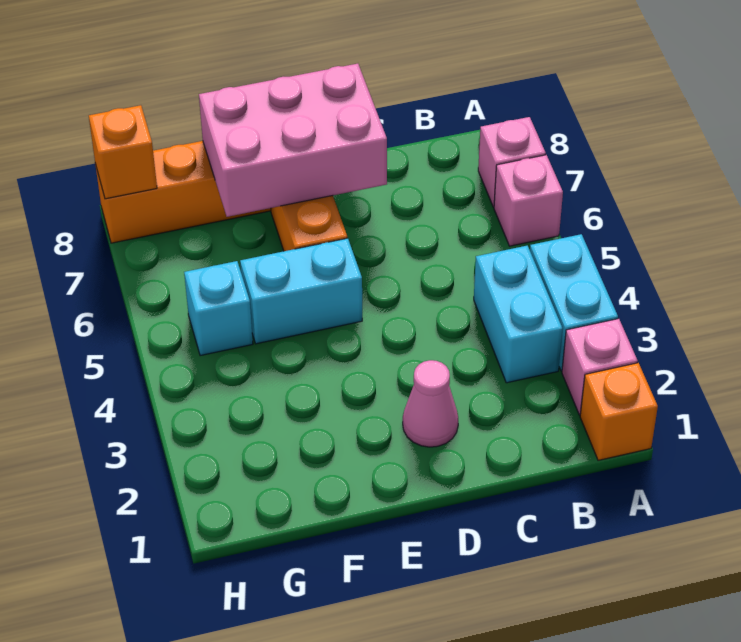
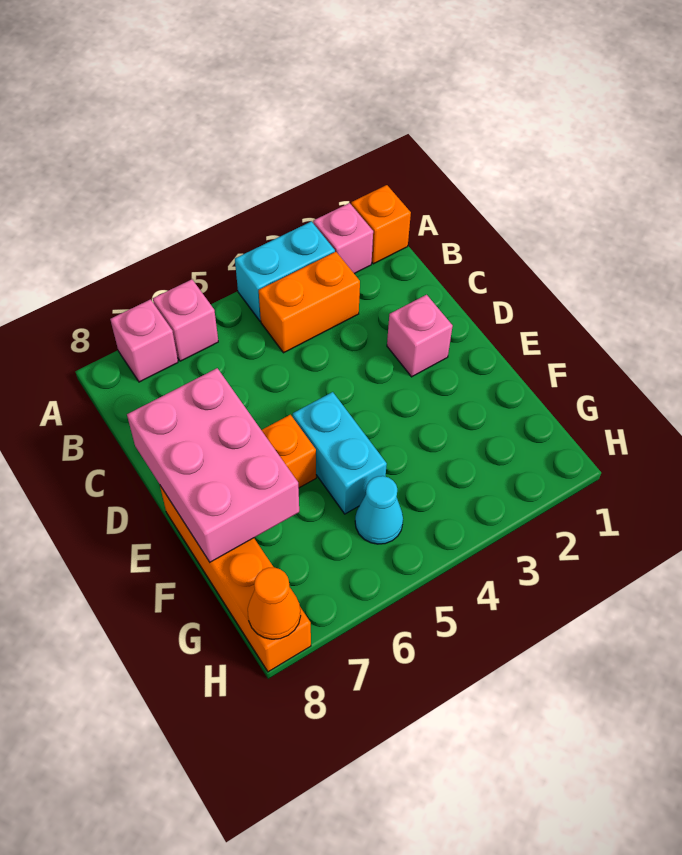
cyan brick B3:B4 level 1 -> orange brick B3:B4 level 1
pink cone D2 level 1 -> pink brick D2 level 1
cyan brick G5 level 1 -> cyan cone G5 level 1
orange brick H8 level 2 -> orange cone H8 level 2

